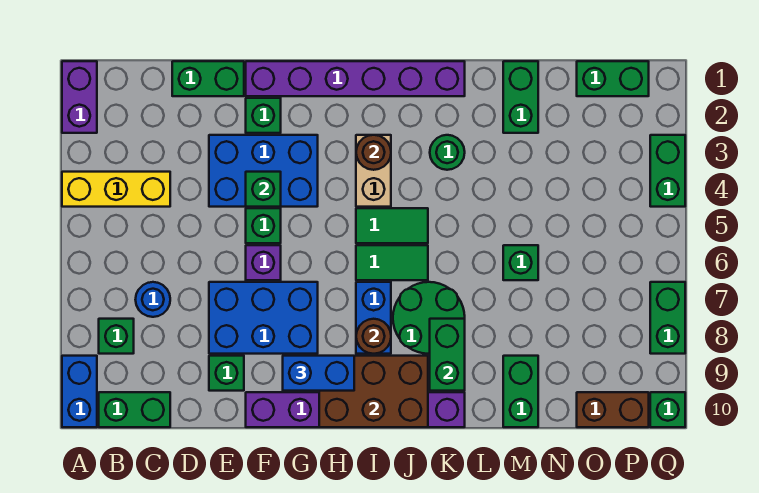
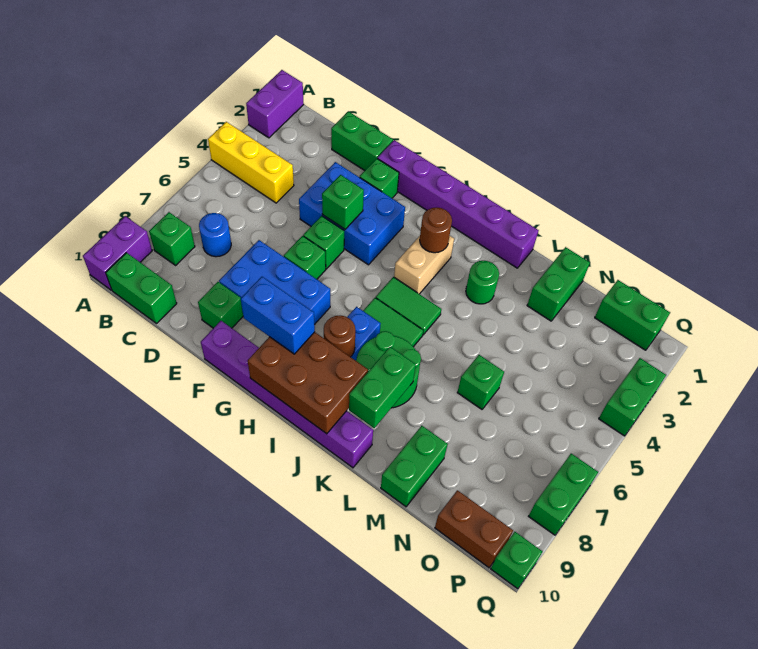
blue brick A9:A10 level 1 -> purple brick A9:A10 level 1
purple brick F6 level 1 -> green brick F6 level 1

